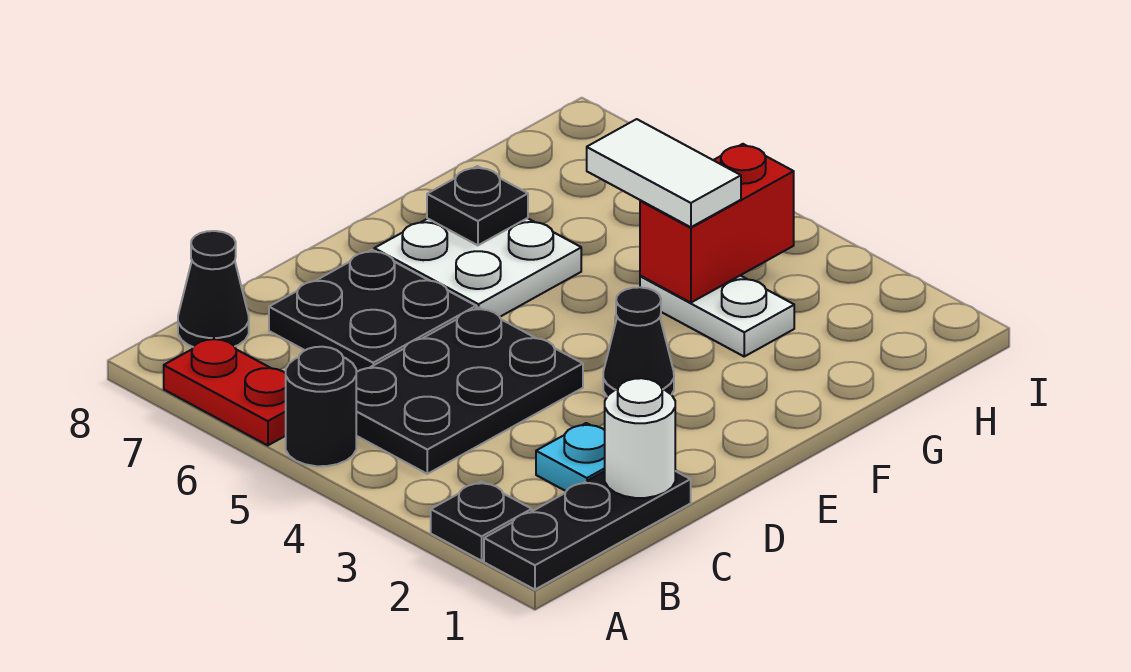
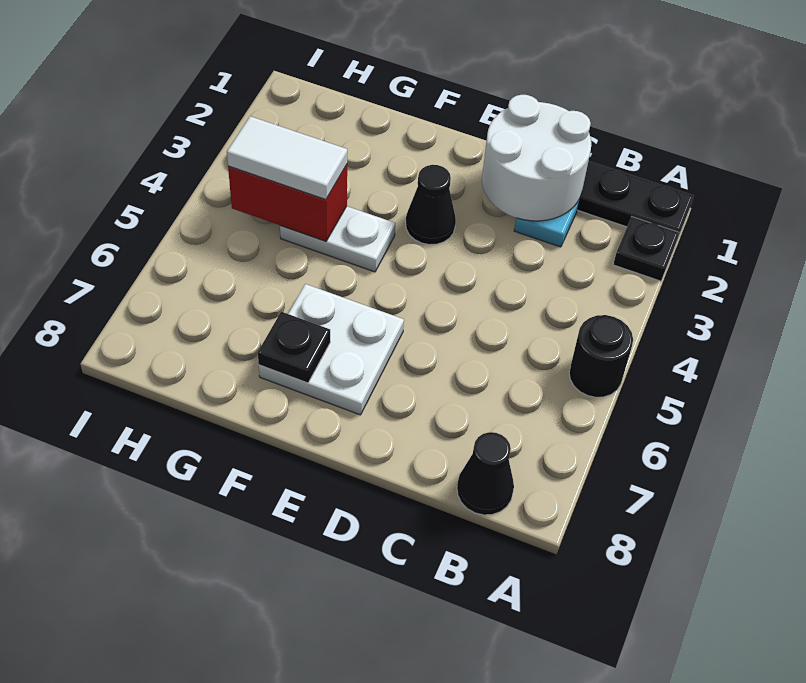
red plate A6:A7 level 1 -> none
black plate B4:D5 level 1 -> none
white round brick C1 level 2 -> white round brick C1:D2 level 2
black plate C6:D7 level 1 -> none
white plate G3:G4 level 1 -> white plate F4:G4 level 1
white tile G4:G5 level 3 -> white tile G4:H4 level 3

